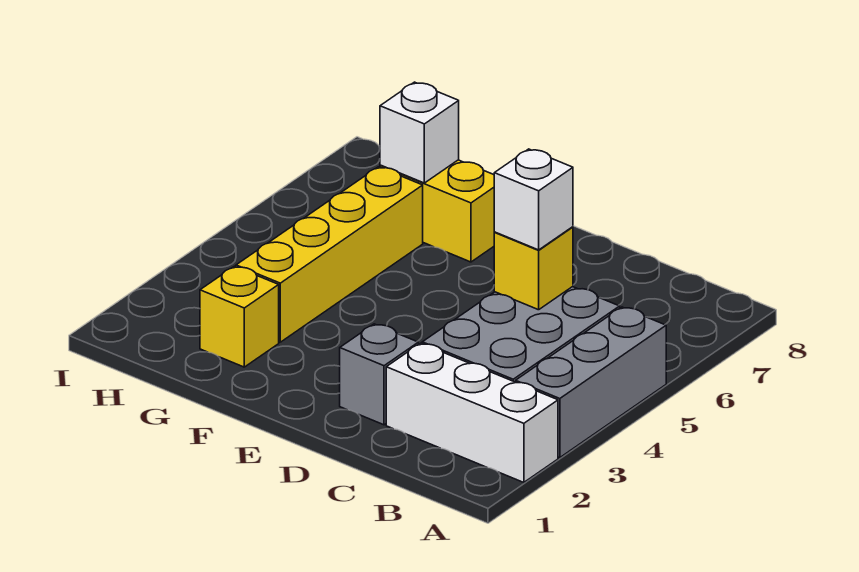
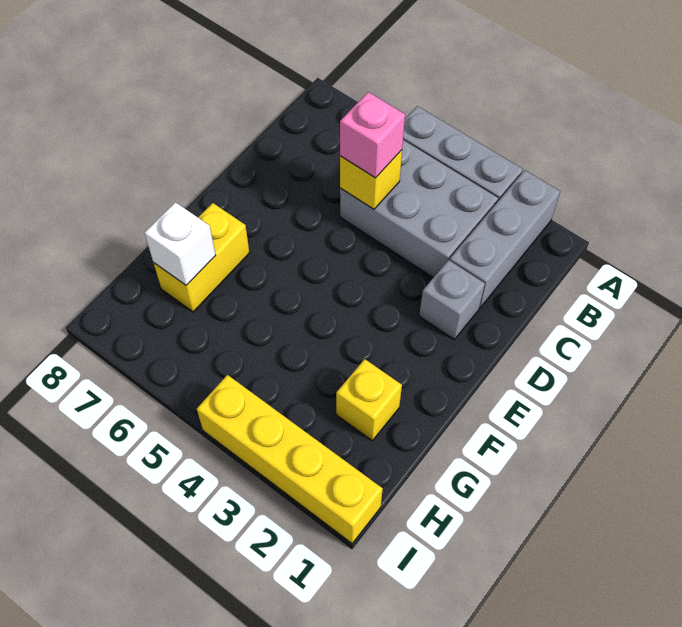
white brick A2:C2 level 1 -> grey brick A2:C2 level 1
white brick C5 level 3 -> pink brick C5 level 3
yellow brick G3:G6 level 1 -> yellow brick I1:I4 level 1

